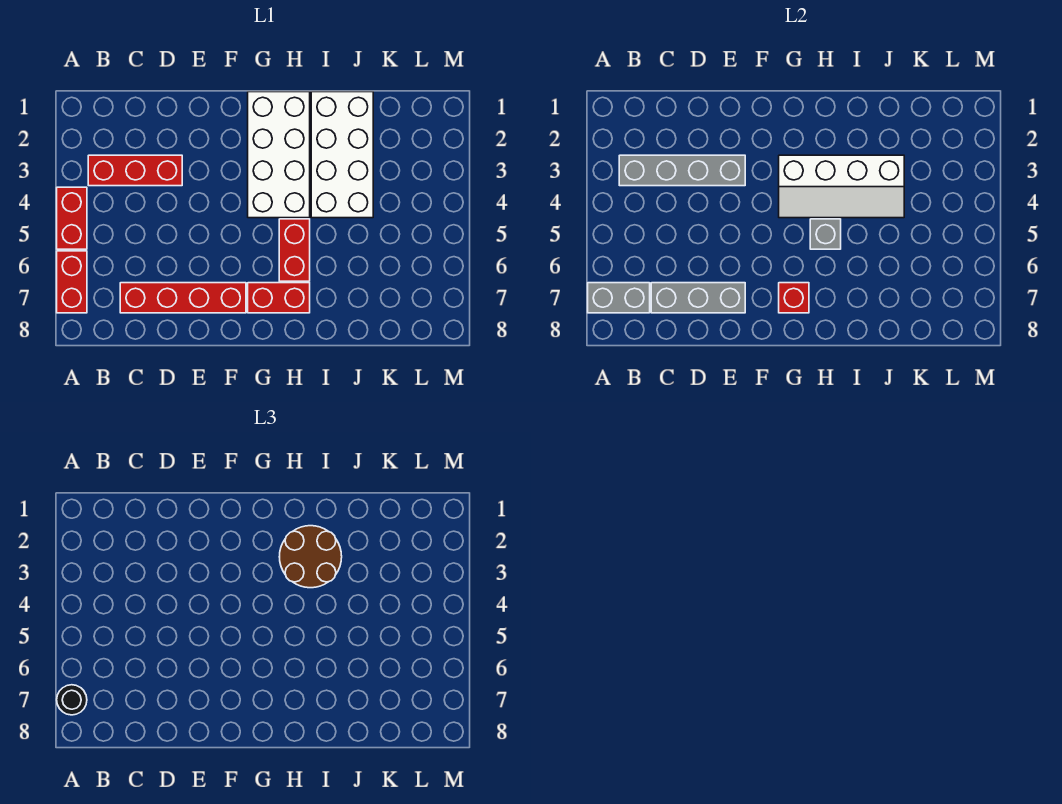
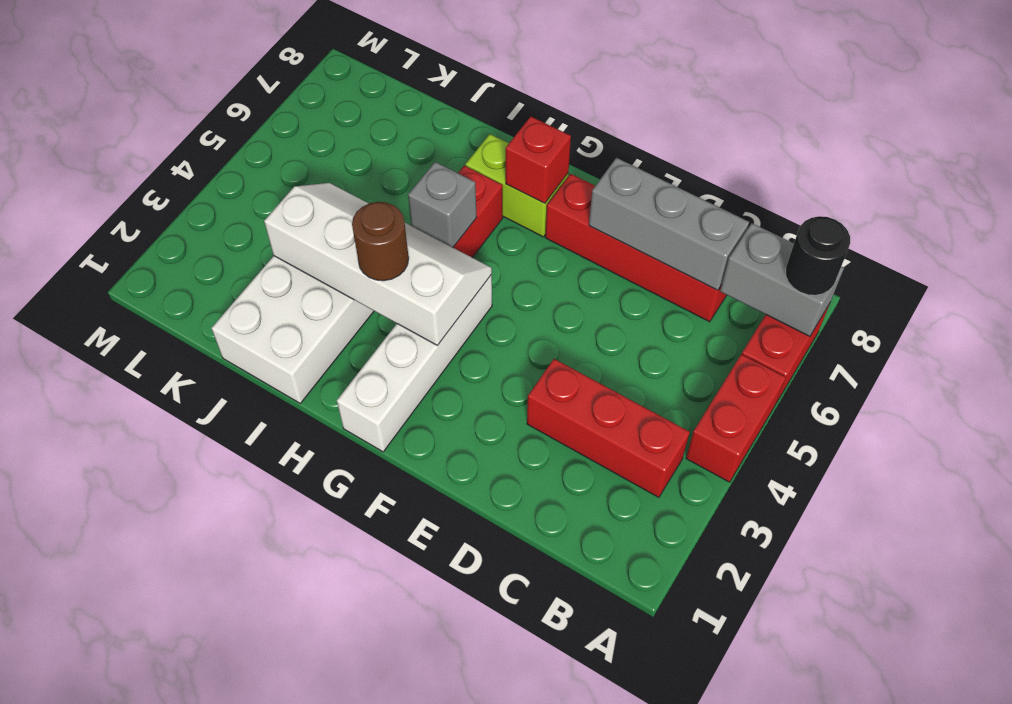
grey brick B3:E3 level 2 -> none
white brick G1:H4 level 1 -> white brick G1:G4 level 1
red brick G7:H7 level 1 -> lime brick G7:H7 level 1
brown round brick H2:I3 level 3 -> brown round brick H3 level 3

